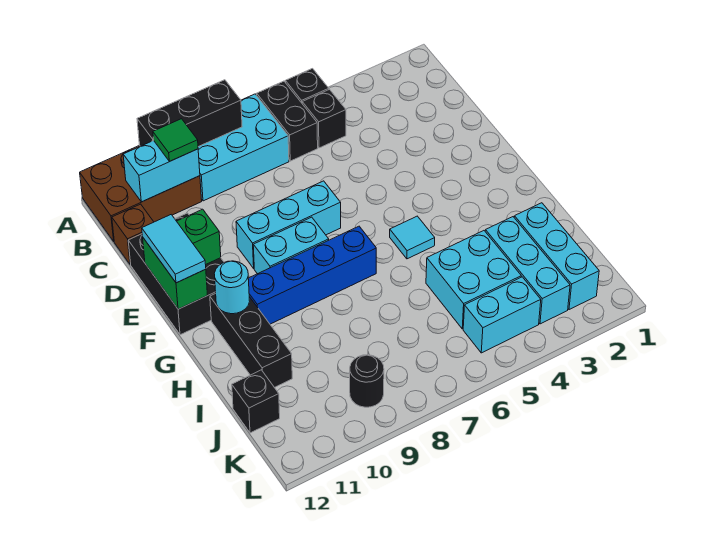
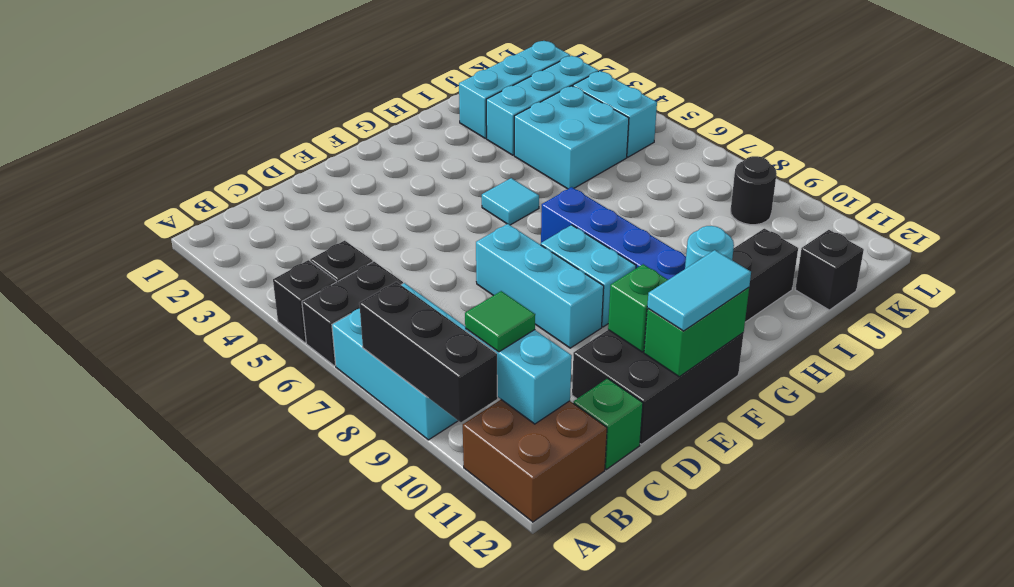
brown brick A10:B12 level 1 -> brown brick A11:B12 level 1
brown brick C12 level 1 -> green brick C12 level 1

